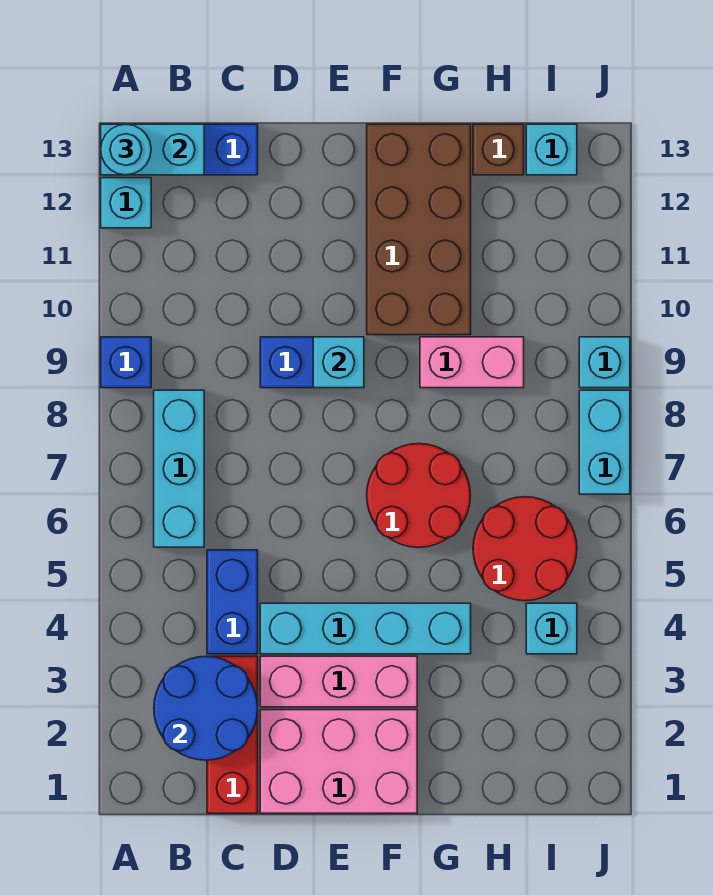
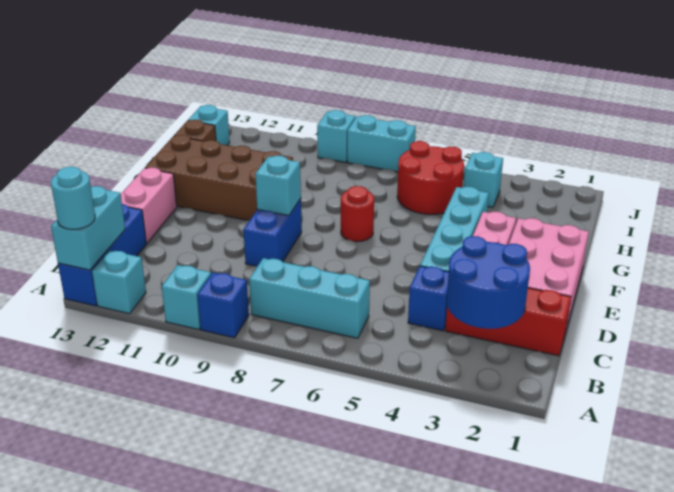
none -> cyan brick A10 level 1
blue brick C4:C5 level 1 -> blue brick C4 level 1
red round brick F6:G7 level 1 -> red round brick F7 level 1
pink brick G9:H9 level 1 -> pink brick D13:E13 level 1

